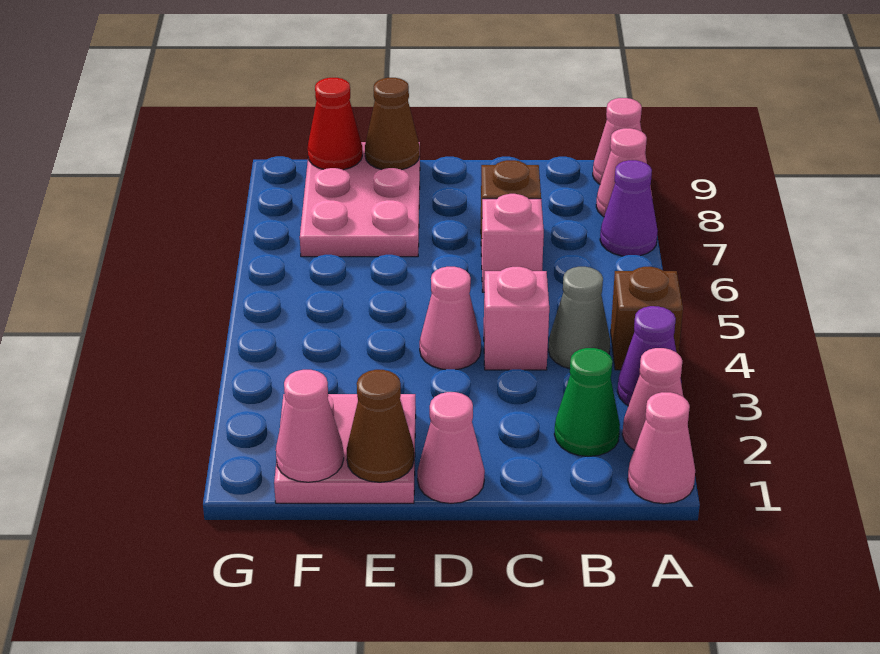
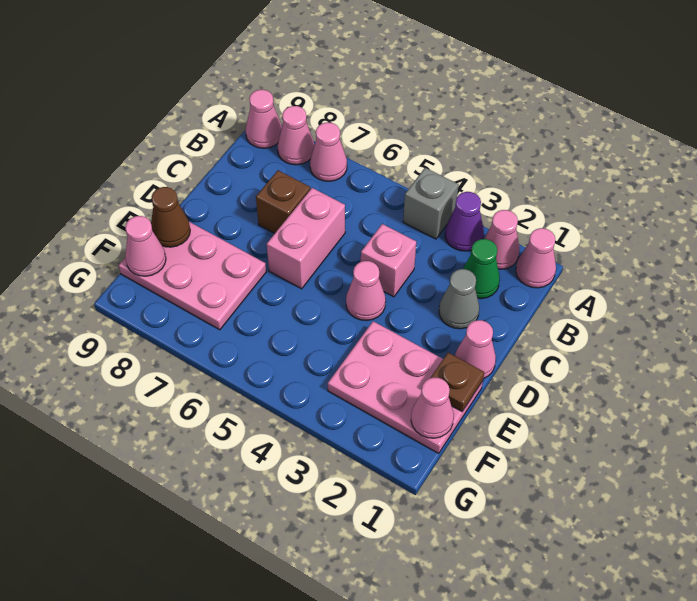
brown brick A4 level 1 -> grey brick A4 level 1
purple cone A7 level 1 -> pink cone A7 level 1
grey cone B4 level 1 -> grey cone C2 level 1
pink brick C6 level 1 -> pink brick C6:D6 level 1
pink plate E1:F2 level 1 -> pink plate E1:F3 level 1
brown cone E1 level 2 -> brown plate E1 level 2
red cone F9 level 2 -> pink cone F9 level 2

